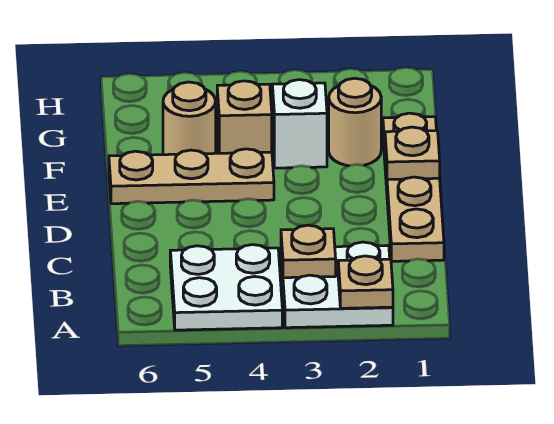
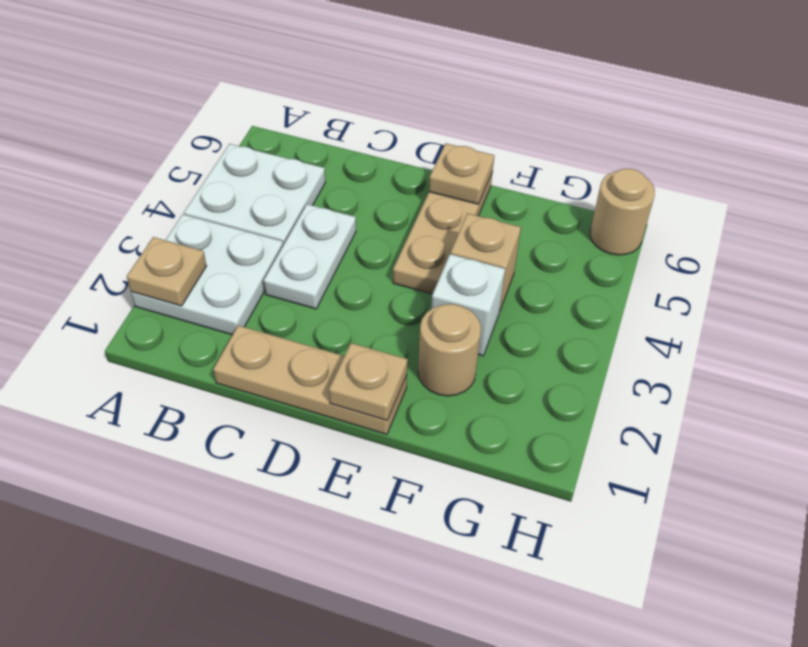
tan plate B3 level 2 -> tan plate E6 level 2
tan plate C1:F1 level 1 -> tan plate C1:E1 level 1
none -> white plate C3:C4 level 1
tan round brick F5 level 1 -> tan round brick H6 level 1

